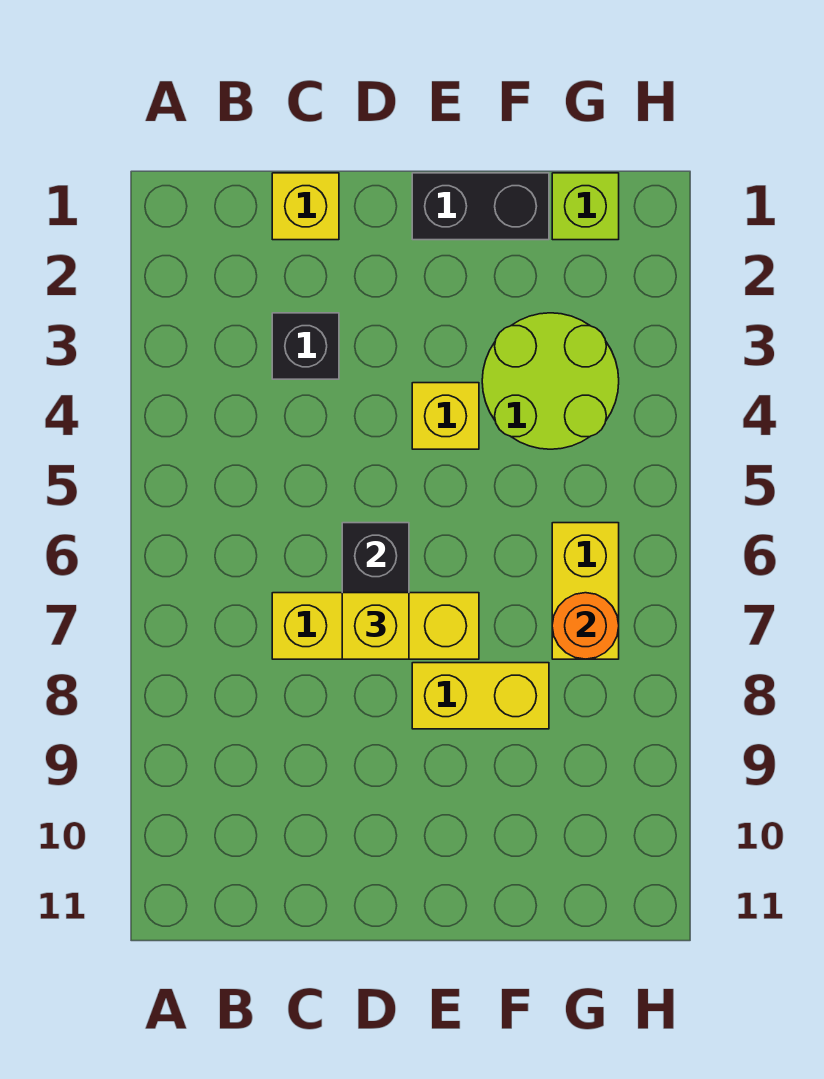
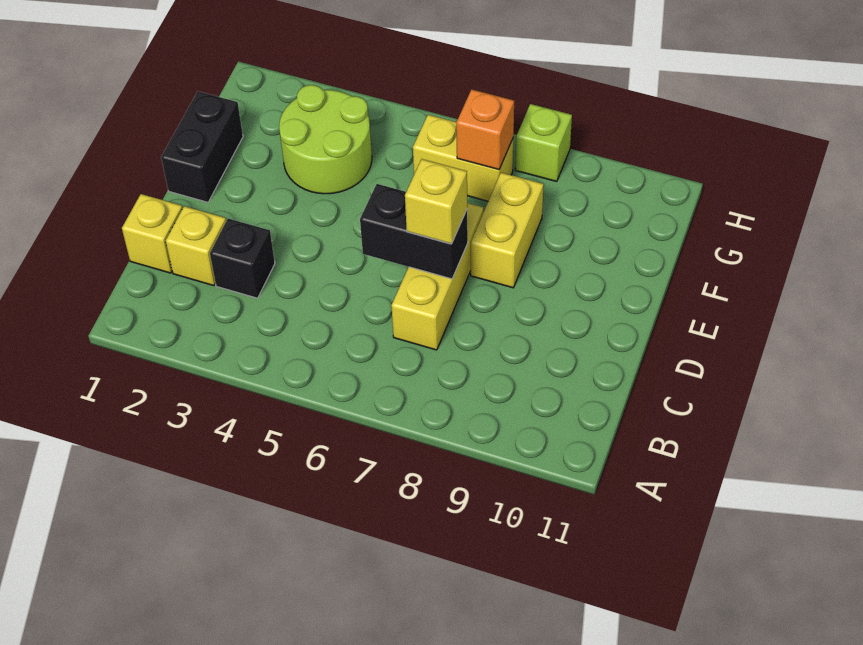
yellow brick E4 level 1 -> yellow brick C2 level 1
lime brick G1 level 1 -> lime brick H8 level 1
orange round brick G7 level 2 -> orange brick G7 level 2

